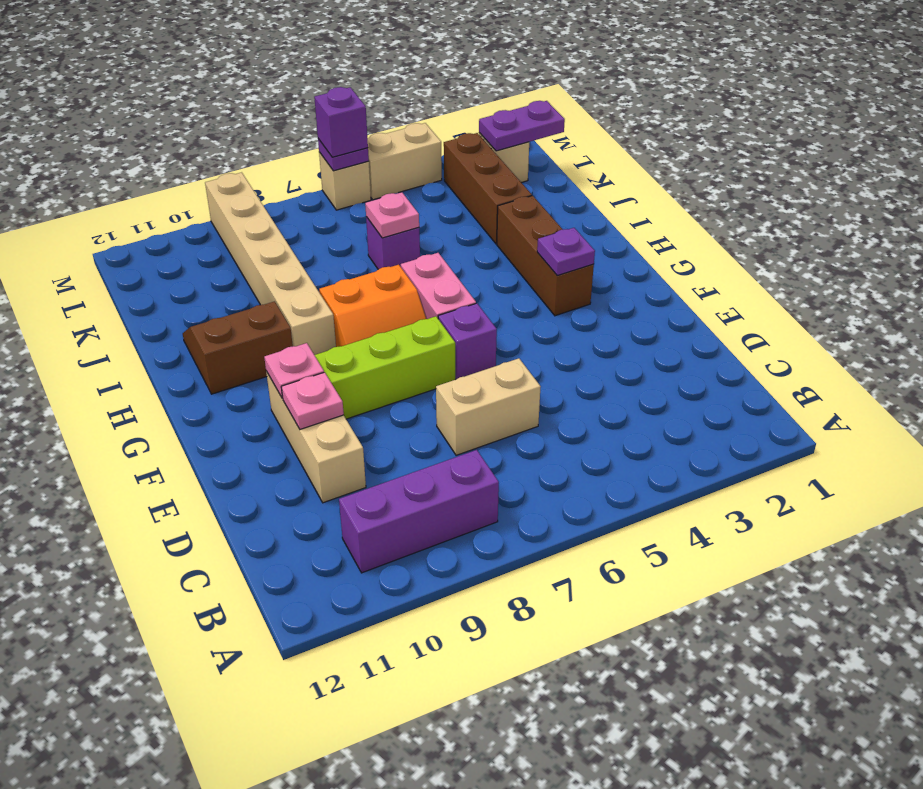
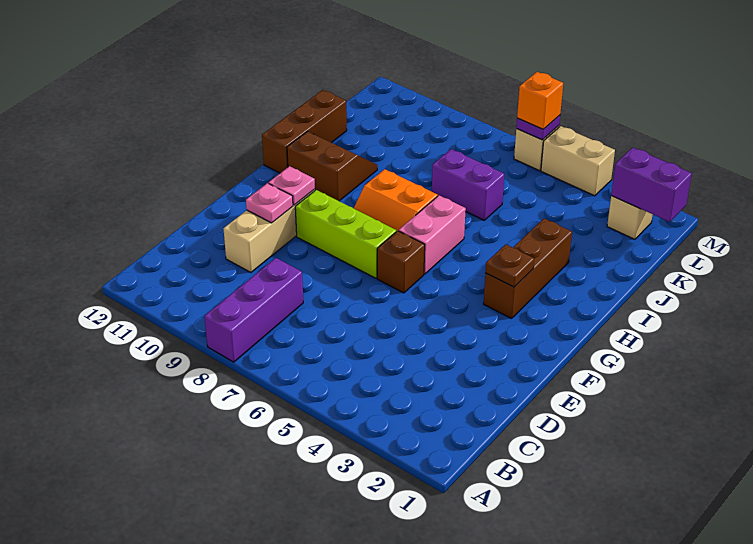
purple brick B8:B10 level 1 -> purple brick A8:C8 level 1
tan brick D6:D7 level 1 -> none
purple brick F6 level 1 -> brown brick F6 level 1
purple plate G3 level 2 -> brown plate G3 level 2
tan brick H9:M9 level 1 -> none
brown brick J3:L3 level 1 -> brown brick H12:J12 level 1
purple brick J6 level 1 -> purple brick J6:J7 level 1
pink plate J6 level 2 -> none
purple plate L1:L2 level 2 -> purple brick L1:L2 level 2
purple brick M6 level 3 -> orange brick M6 level 3

